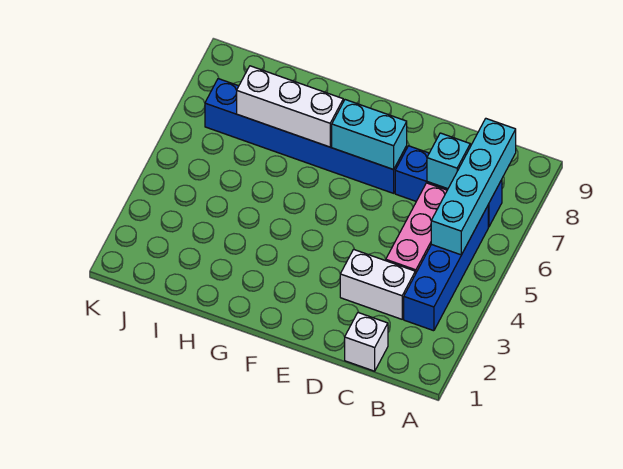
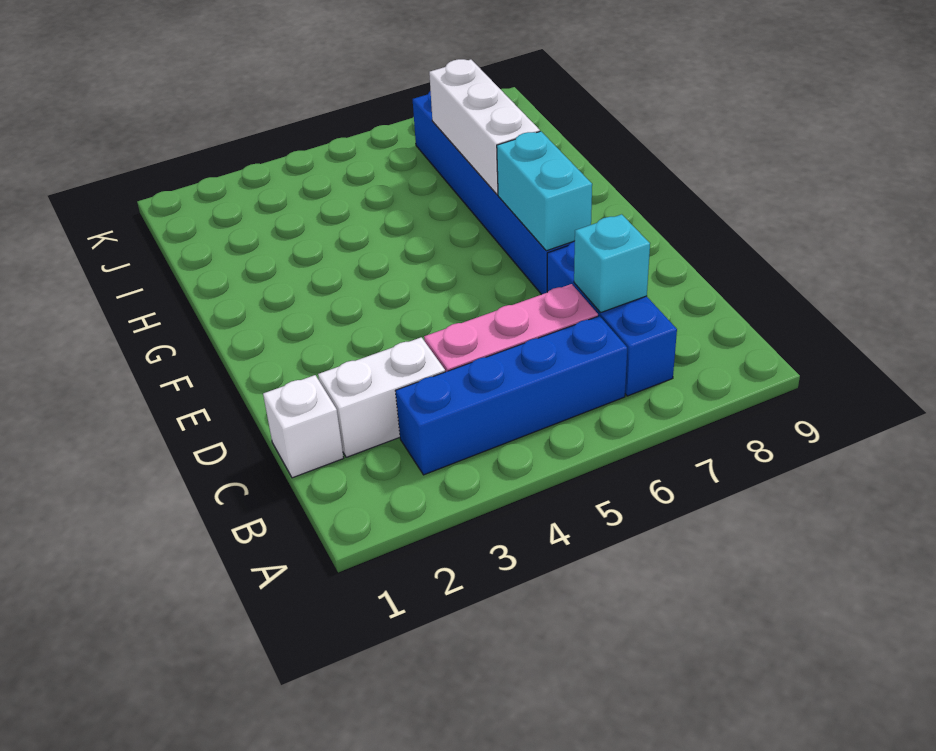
cyan brick B5:B8 level 2 -> none
white brick C3:D3 level 1 -> white brick C2:C3 level 1

